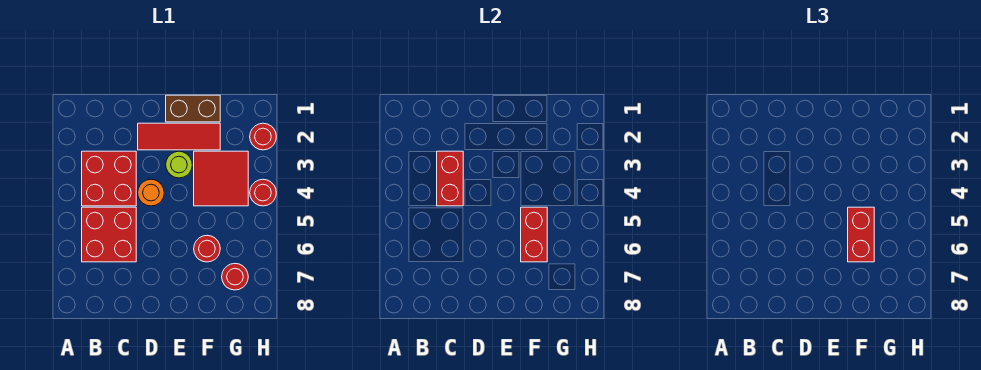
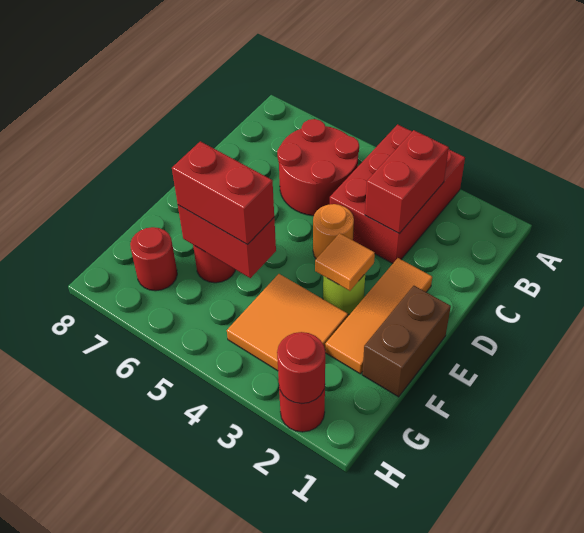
red brick B3:C4 level 1 -> red brick A3:C4 level 1
red brick B5:C6 level 1 -> red round brick B5:C6 level 1
red brick C3:C4 level 2 -> red brick B3:C3 level 2
red tile D2:F2 level 1 -> orange tile D2:F2 level 1
none -> orange tile E3 level 2
red tile F3:G4 level 1 -> orange tile F3:G4 level 1
red round brick H4 level 1 -> red round brick H2 level 2

